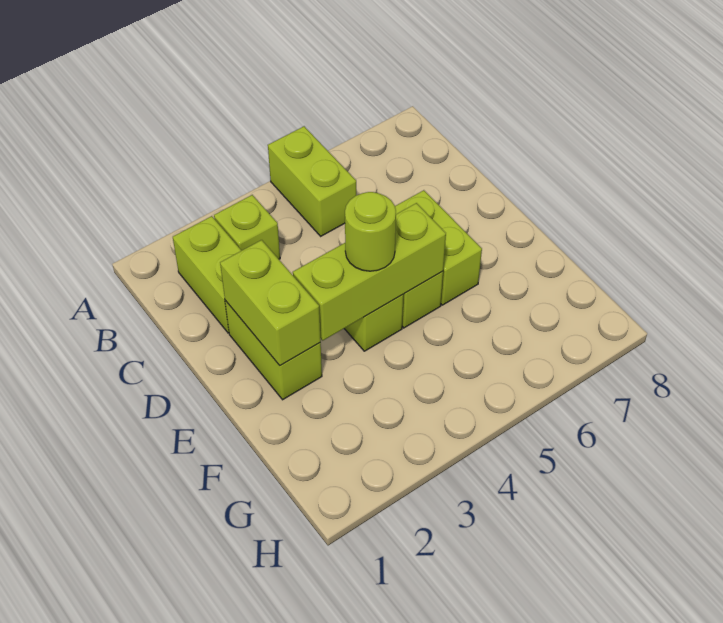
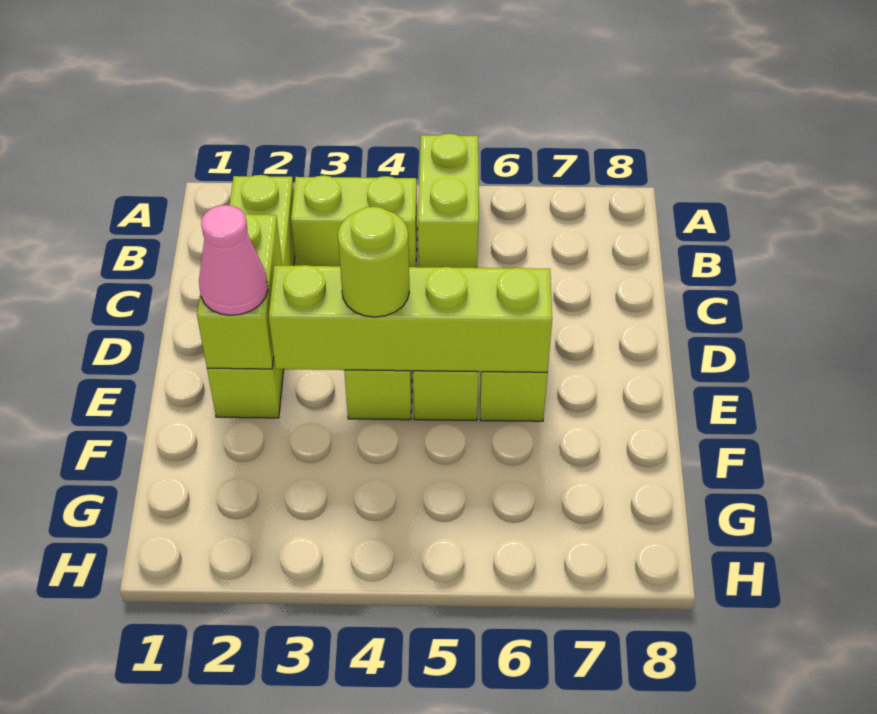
lime brick B3 level 1 -> lime brick B3:B4 level 1
none -> pink cone E2 level 3
lime brick E3:E5 level 2 -> lime brick E3:E6 level 2

